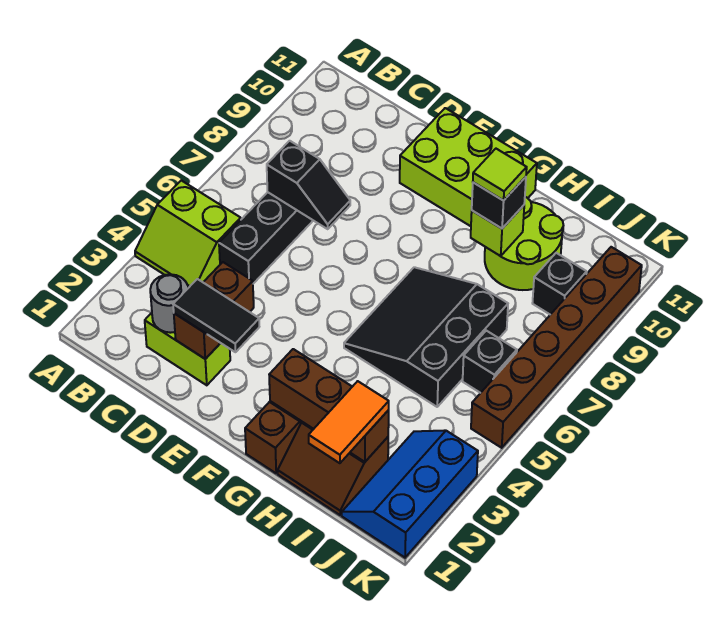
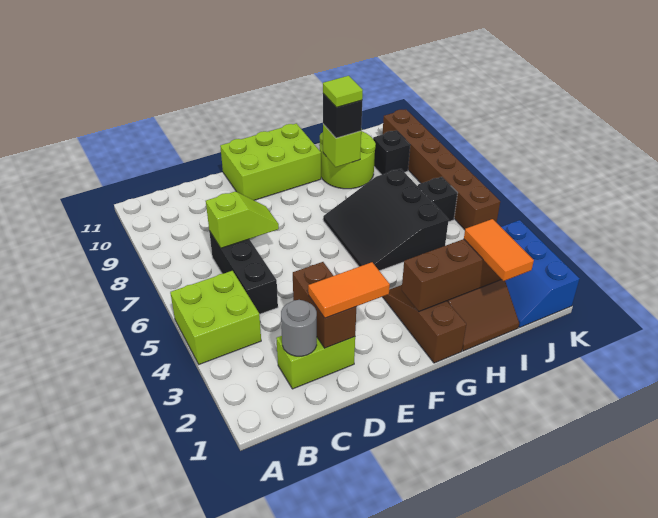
lime slope A4:B5 level 1 top 5 -> lime brick A4:B5 level 1
black slope C7:D7 level 2 top C -> lime slope C7:D7 level 2 top C
black tile D2:E2 level 3 -> orange tile D2:E2 level 3

